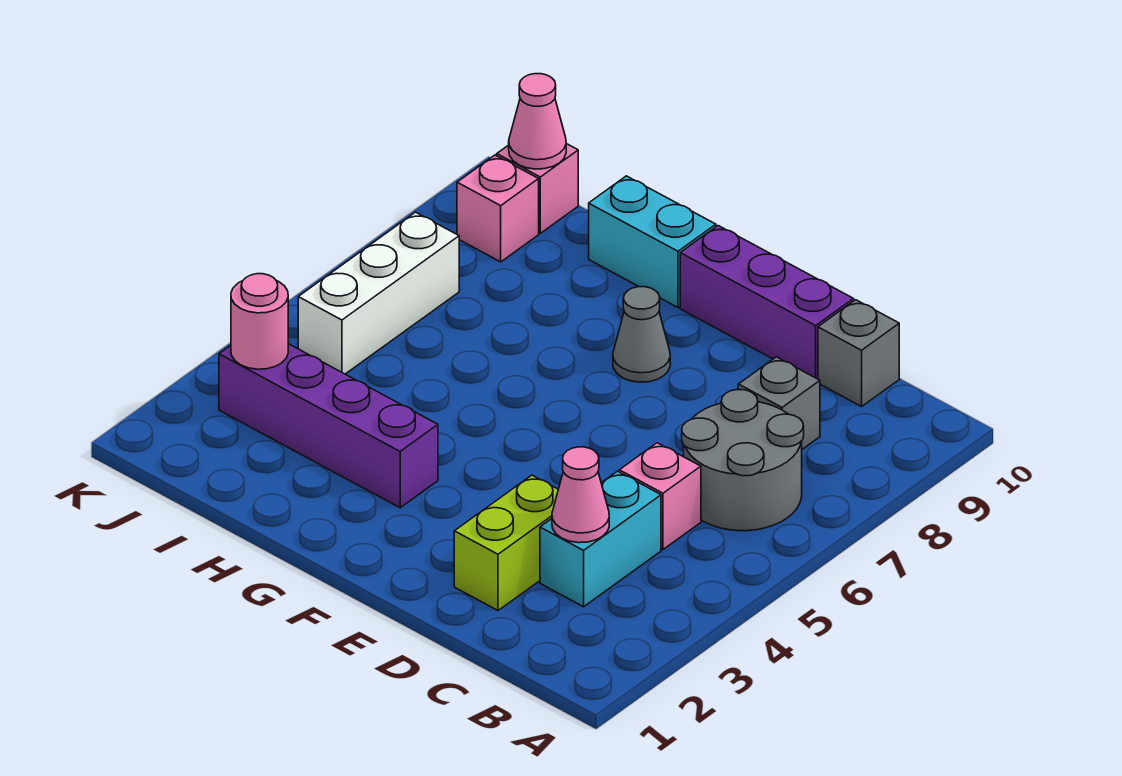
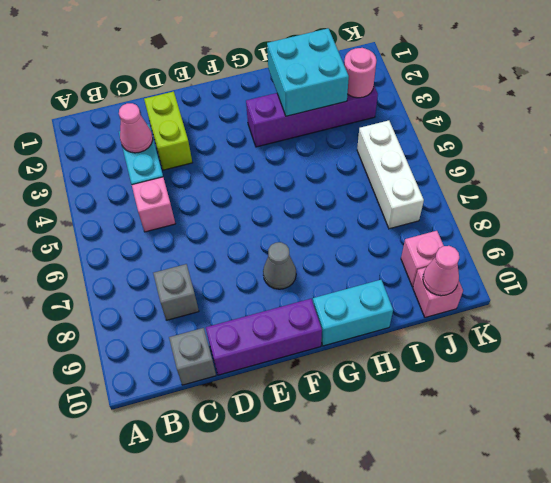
grey round brick B6:C7 level 1 -> none
none -> cyan brick H2:I3 level 2

